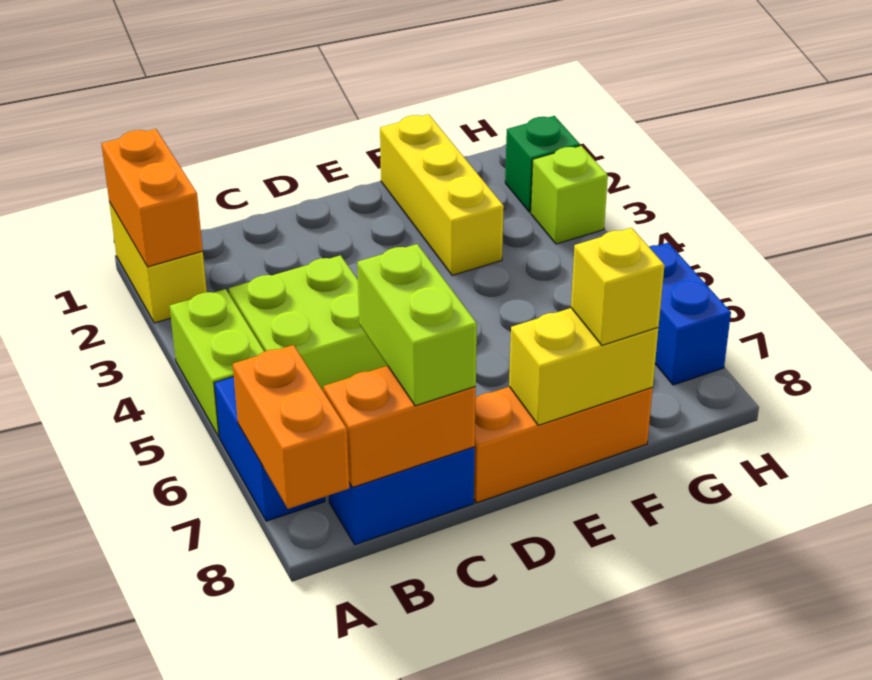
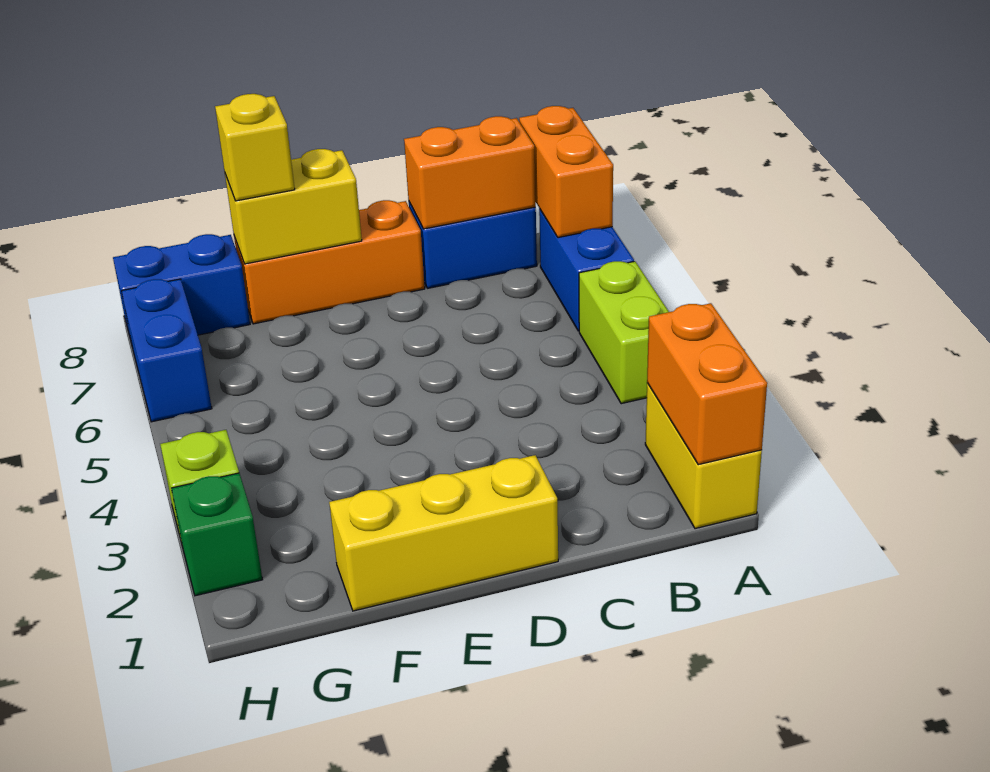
lime brick B4:C5 level 1 -> none
lime brick C7:C8 level 3 -> none
yellow brick F1:F3 level 1 -> yellow brick D1:F1 level 1
none -> blue brick G8:H8 level 1

